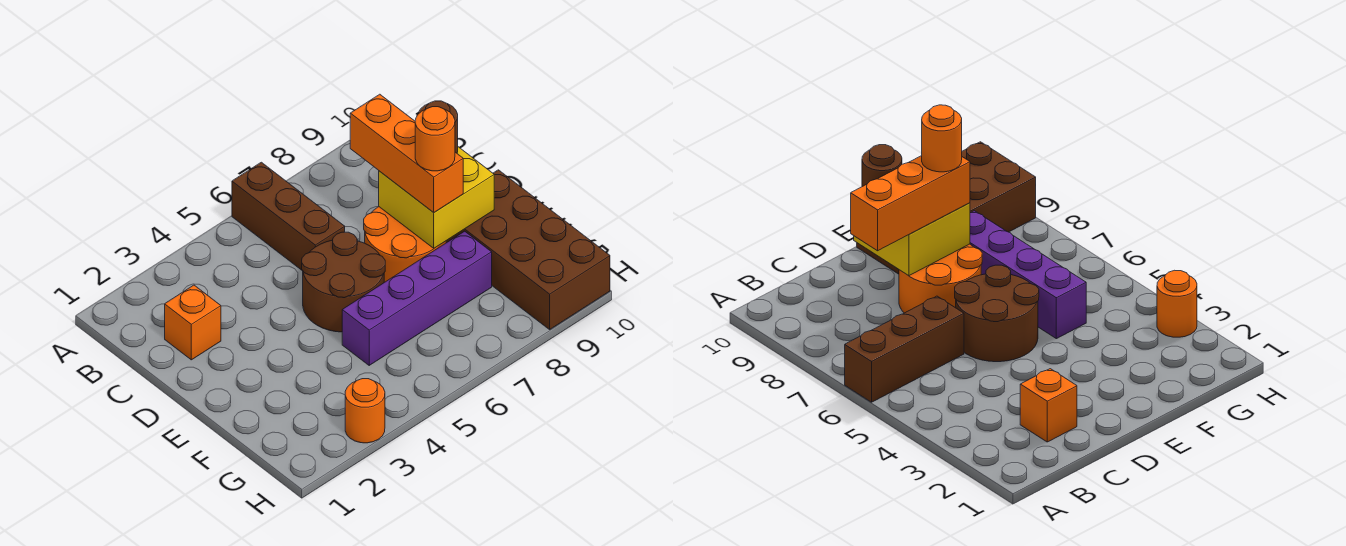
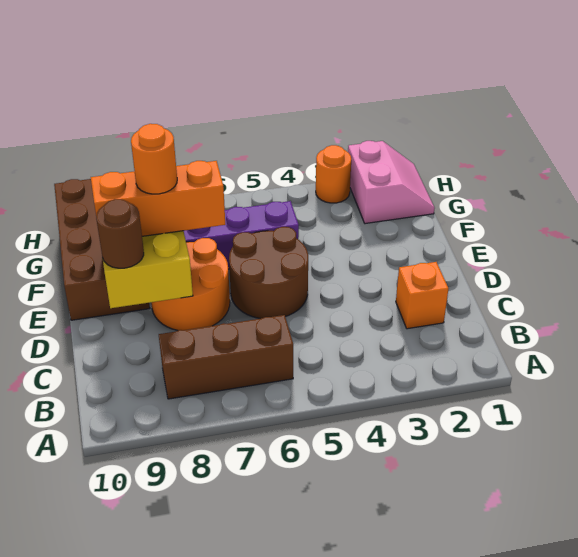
brown brick A6:C6 level 1 -> brown brick B6:B8 level 1
orange brick C8:E8 level 3 -> orange brick E7:E9 level 3
none -> pink slope G1:H2 level 1 top 2

